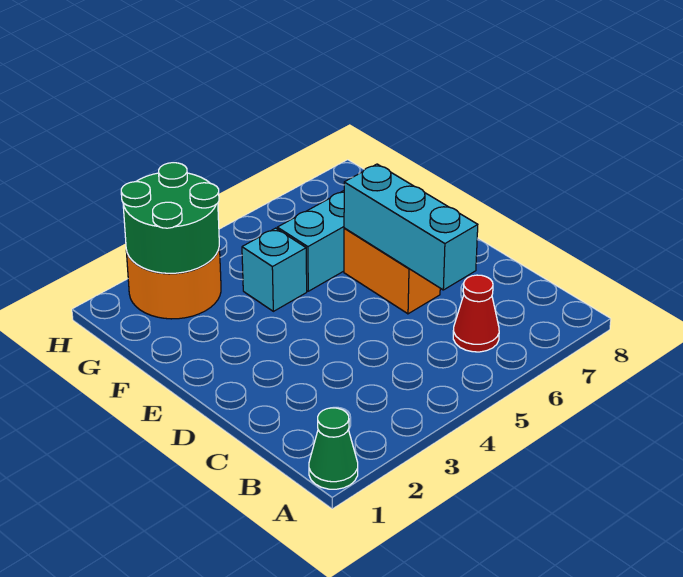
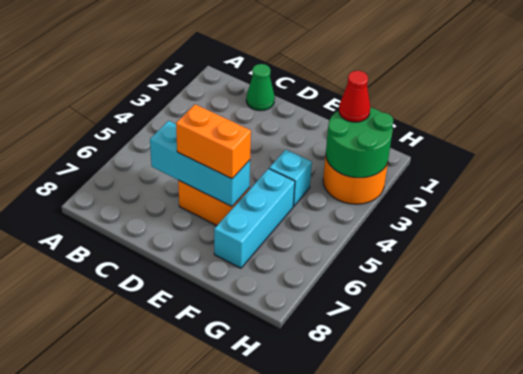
green cone A1 level 1 -> green cone C1 level 1
red cone B6 level 1 -> red cone G2 level 3
none -> orange brick D6:E6 level 3

